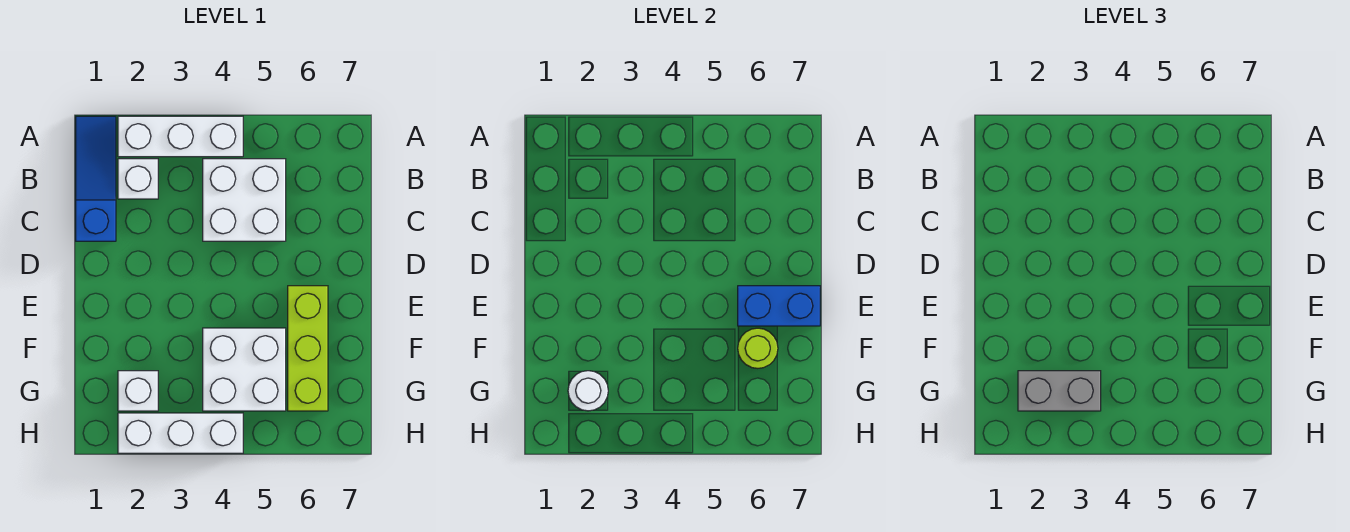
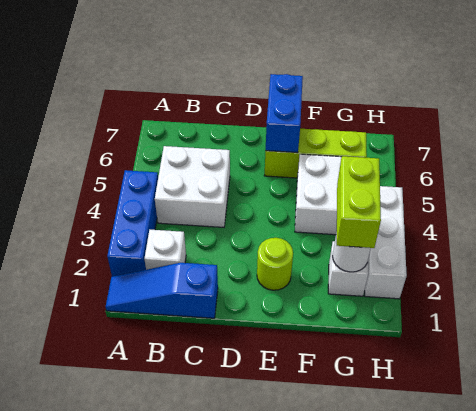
white brick A2:A4 level 1 -> blue brick A2:A4 level 1
lime round brick F6 level 2 -> lime round brick E2 level 1
grey brick G2:G3 level 3 -> lime brick G2:G3 level 3

